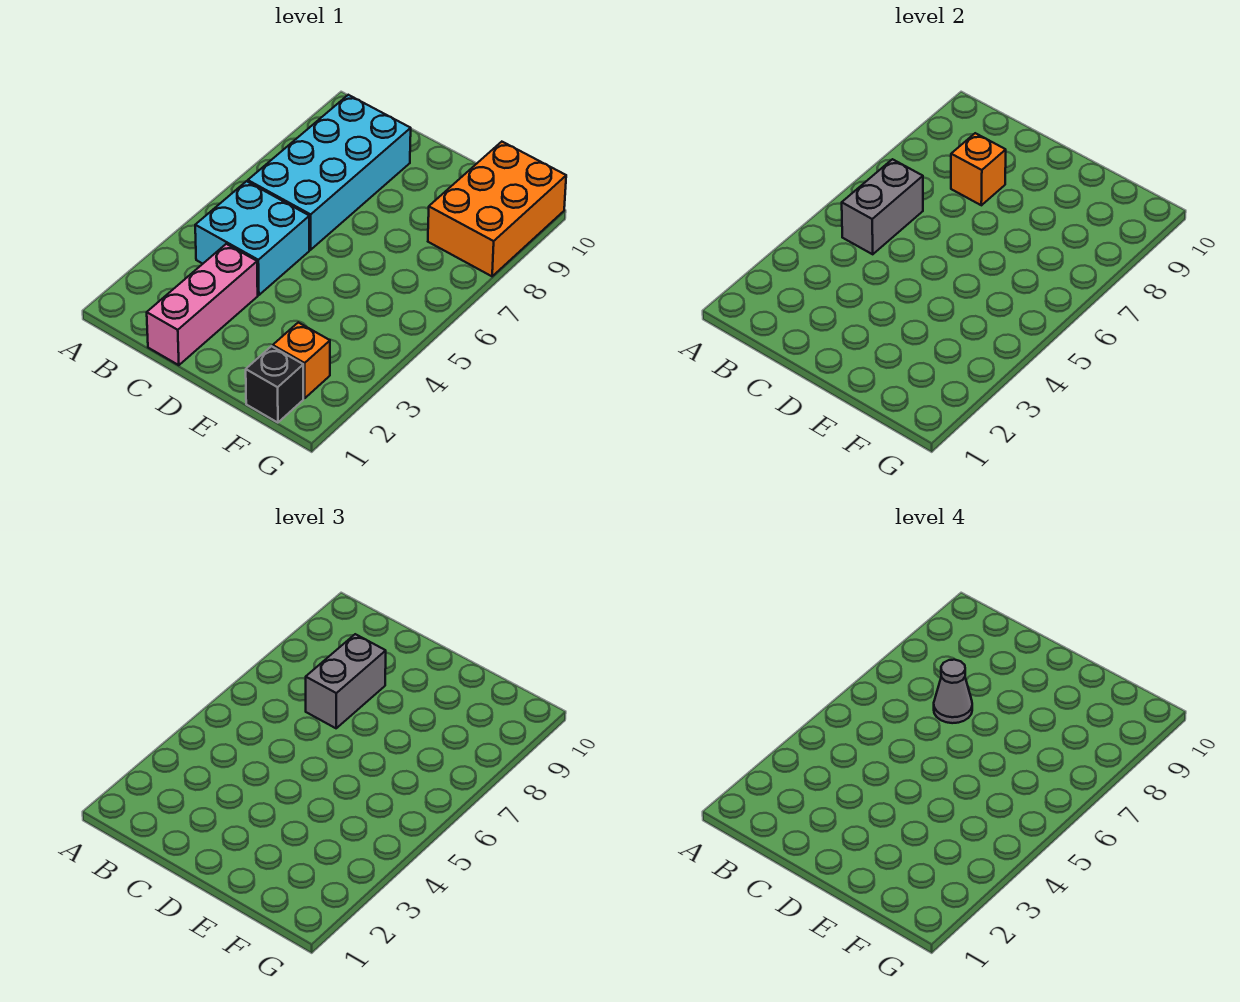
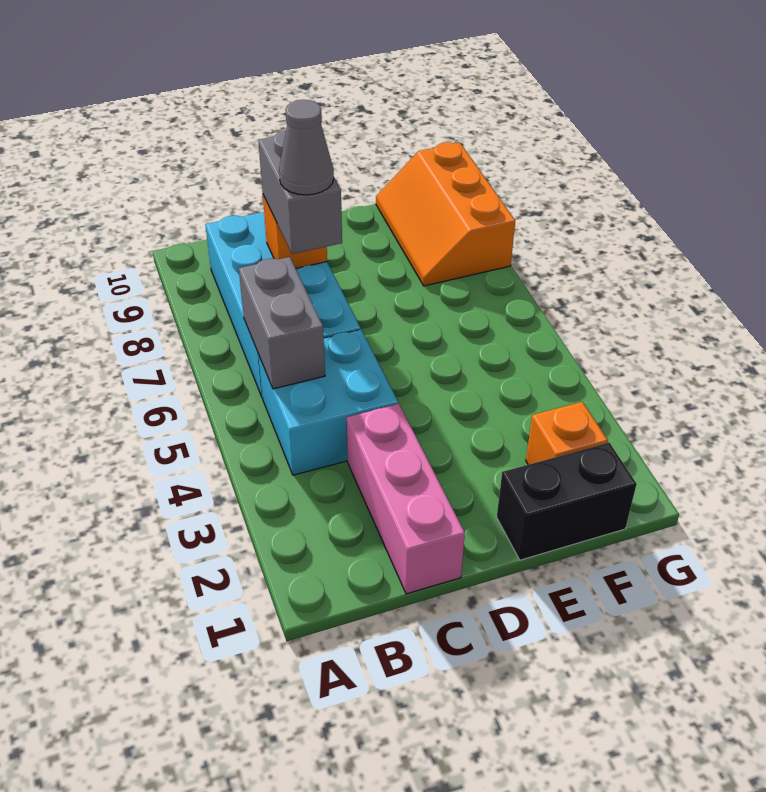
black brick F1 level 1 -> black brick E1:F1 level 1
orange brick F8:G10 level 1 -> orange slope F8:G10 level 1 top G

